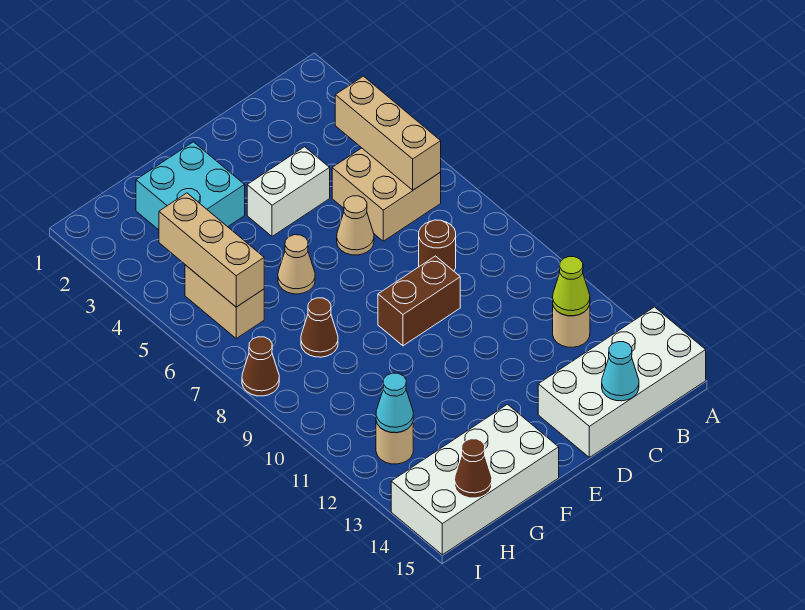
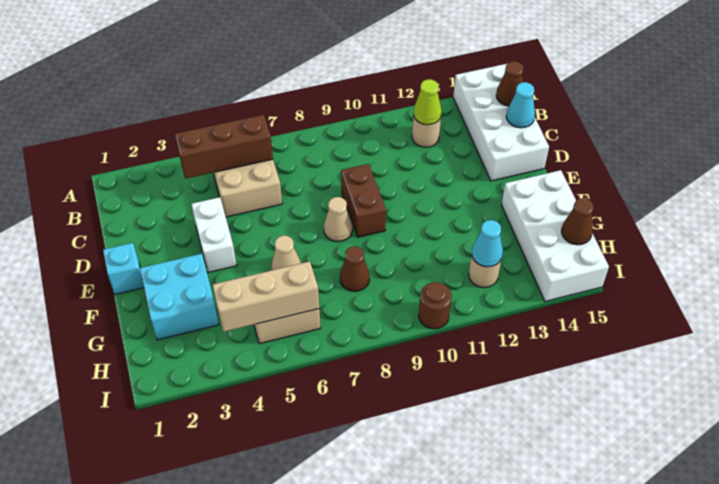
tan brick B4:B6 level 2 -> brown brick B4:B6 level 2
brown round brick C8 level 1 -> brown round brick I10 level 1
tan cone D6 level 1 -> tan cone E8 level 1
none -> cyan brick E1 level 1
brown cone I8 level 1 -> brown cone B15 level 2

